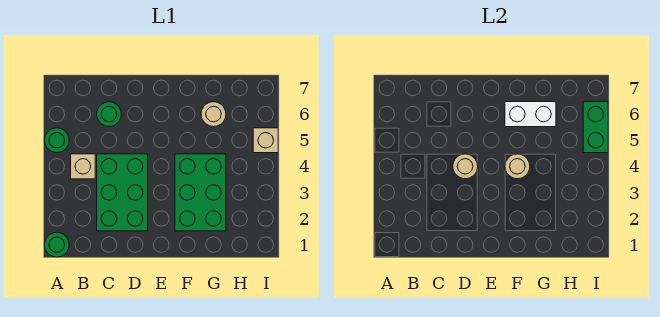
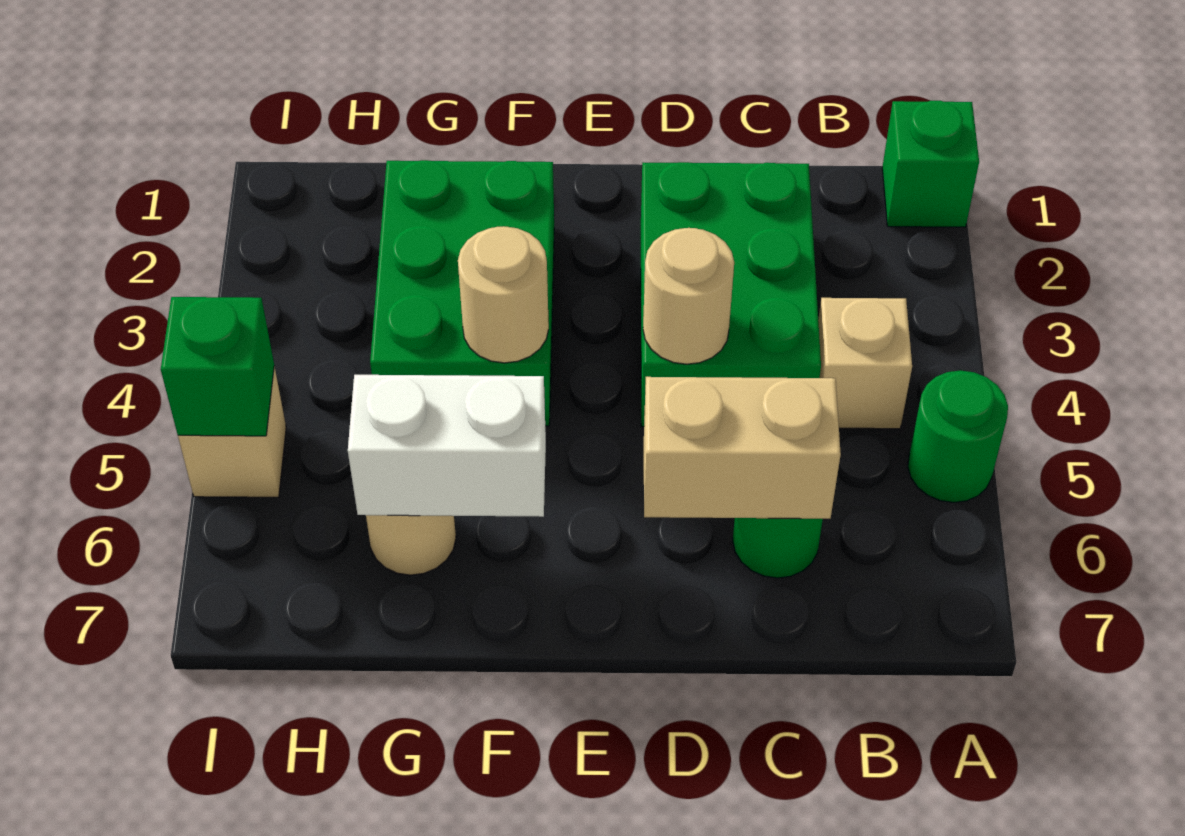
green round brick A1 level 1 -> green brick A1 level 1
none -> tan brick C6:D6 level 2
green brick I5:I6 level 2 -> green brick I5 level 2

